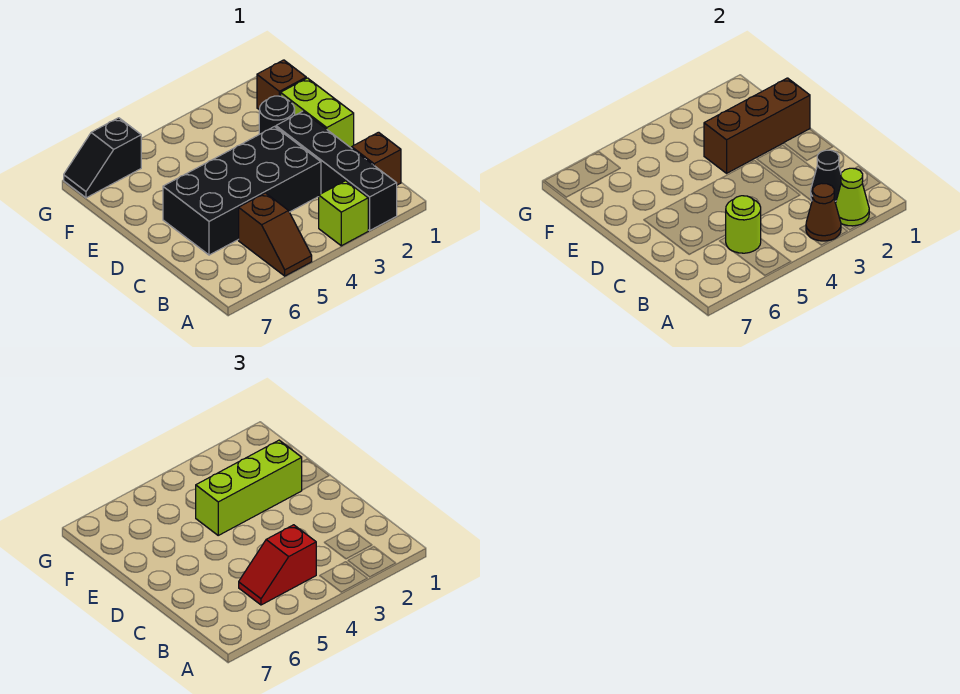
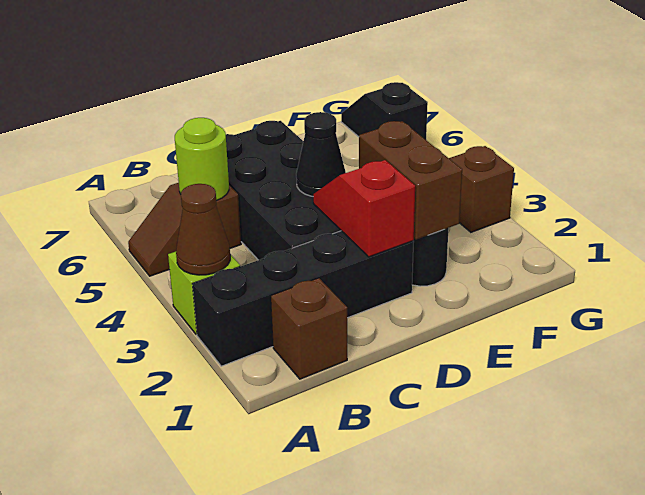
lime cone A2 level 2 -> none
black cone B2 level 2 -> black cone D4 level 2
red slope B4:B5 level 3 top 4 -> red slope D2:D3 level 2 top 2
lime brick D1:E1 level 1 -> none
brown brick E1:E3 level 2 -> brown brick E2:E3 level 2
lime brick E2:E4 level 3 -> none
brown brick F1 level 1 -> brown brick G3 level 1

